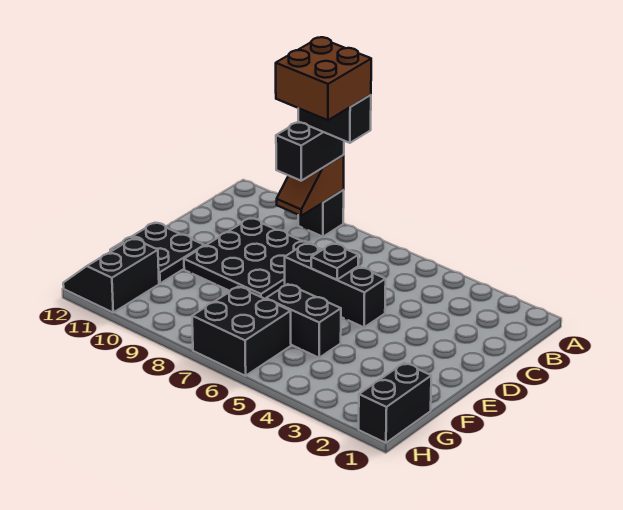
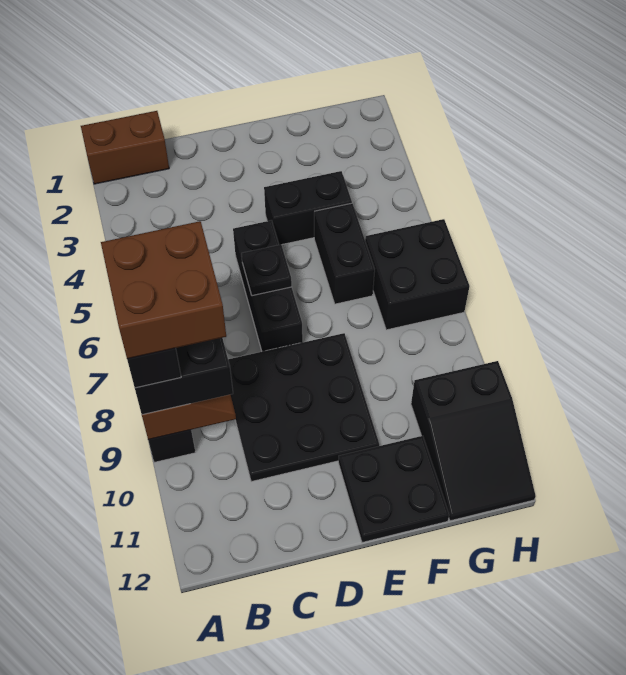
none -> brown brick A1:B1 level 1
black brick G1:H1 level 1 -> black brick E4:F4 level 1
black slope G11:H12 level 1 top 11 -> black slope G10:H12 level 1 top 10

